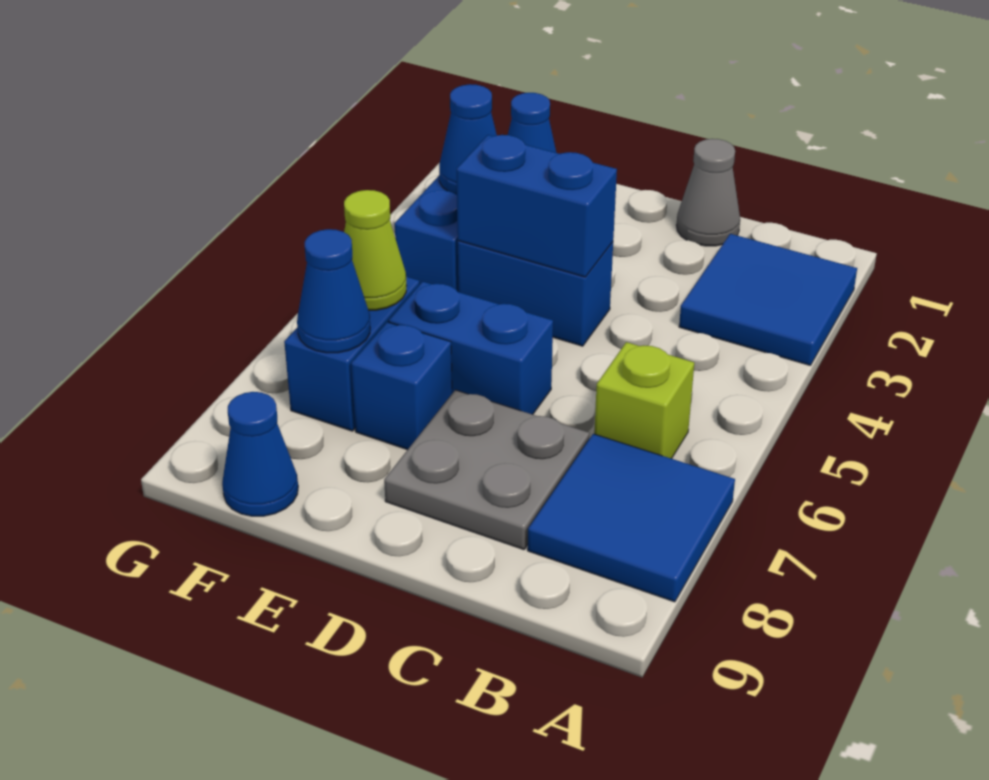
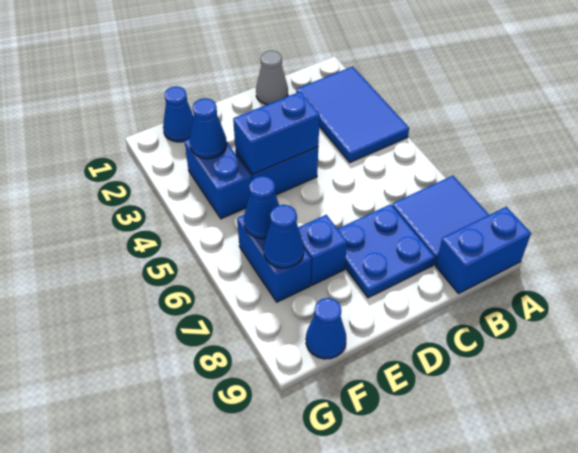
blue tile A2:B3 level 1 -> blue tile A2:B4 level 1
lime brick B6 level 1 -> none
grey plate C7:D8 level 1 -> blue plate C7:D8 level 1
blue brick D6:E6 level 1 -> blue brick A9:B9 level 1
lime cone F6 level 2 -> blue cone F6 level 2

